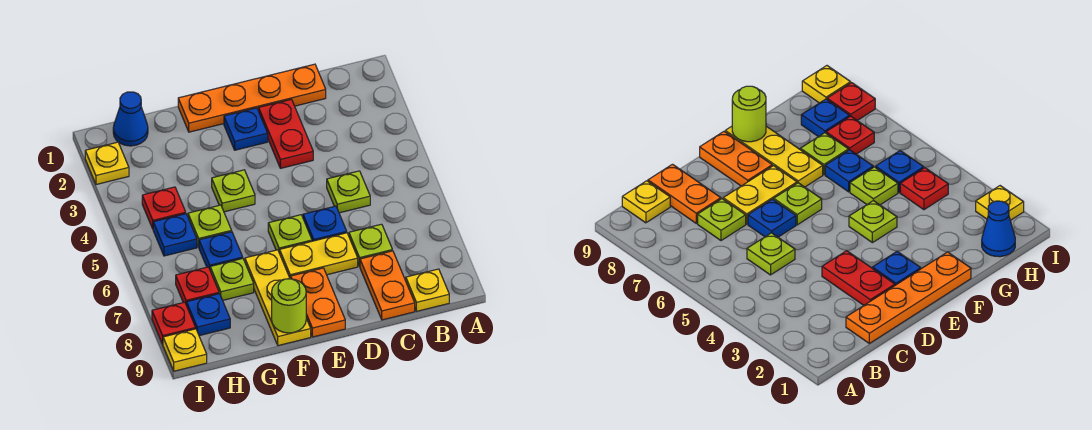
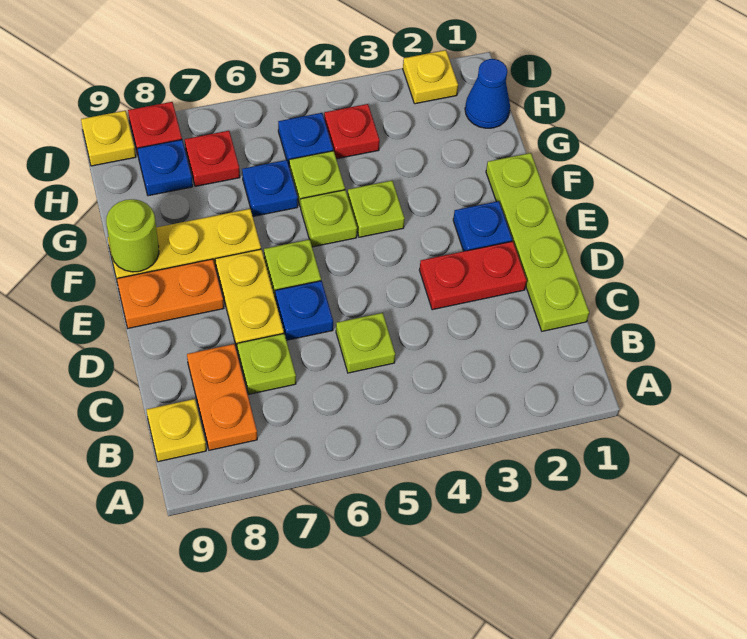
orange plate C1:F1 level 1 -> lime plate C1:F1 level 1
orange plate C8:C9 level 1 -> orange plate B8:C8 level 1
lime plate G7 level 1 -> lime plate F5 level 1

